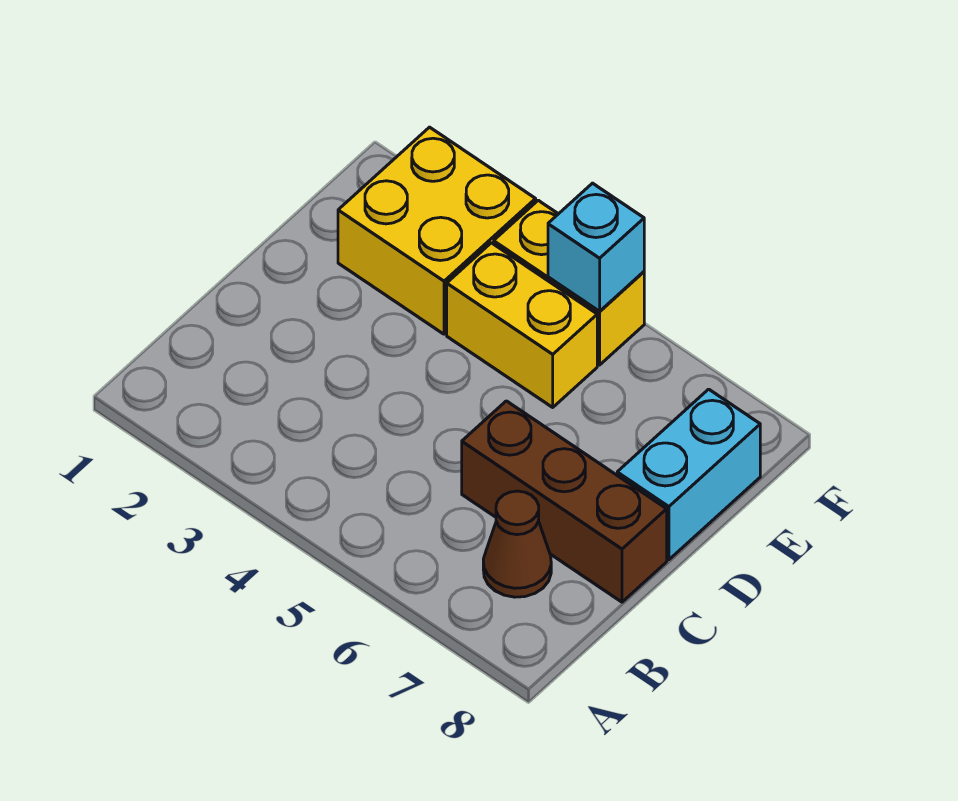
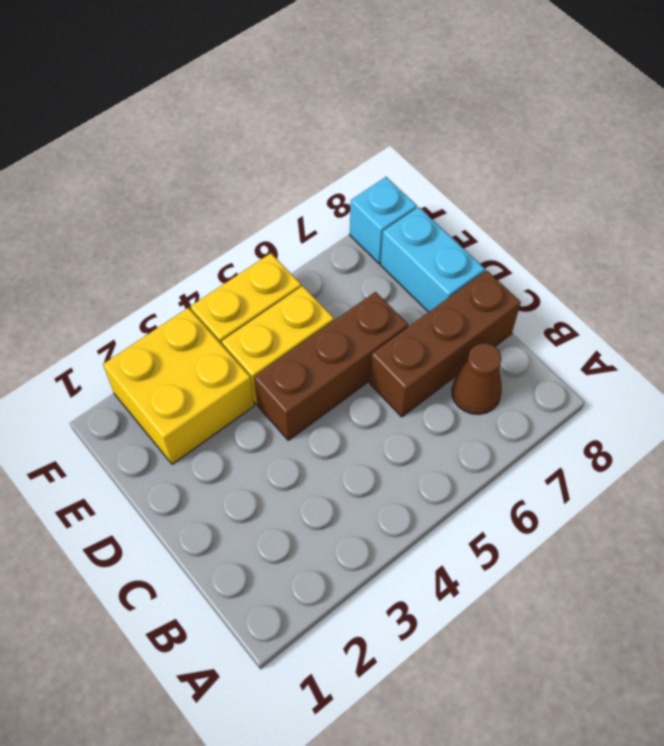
none -> brown brick D4:D6 level 1
cyan brick F5 level 2 -> cyan brick F8 level 1

